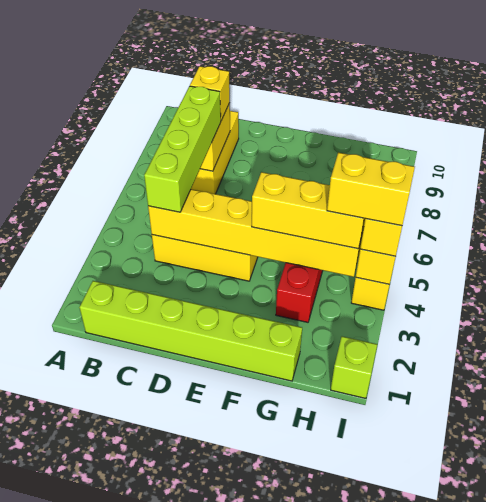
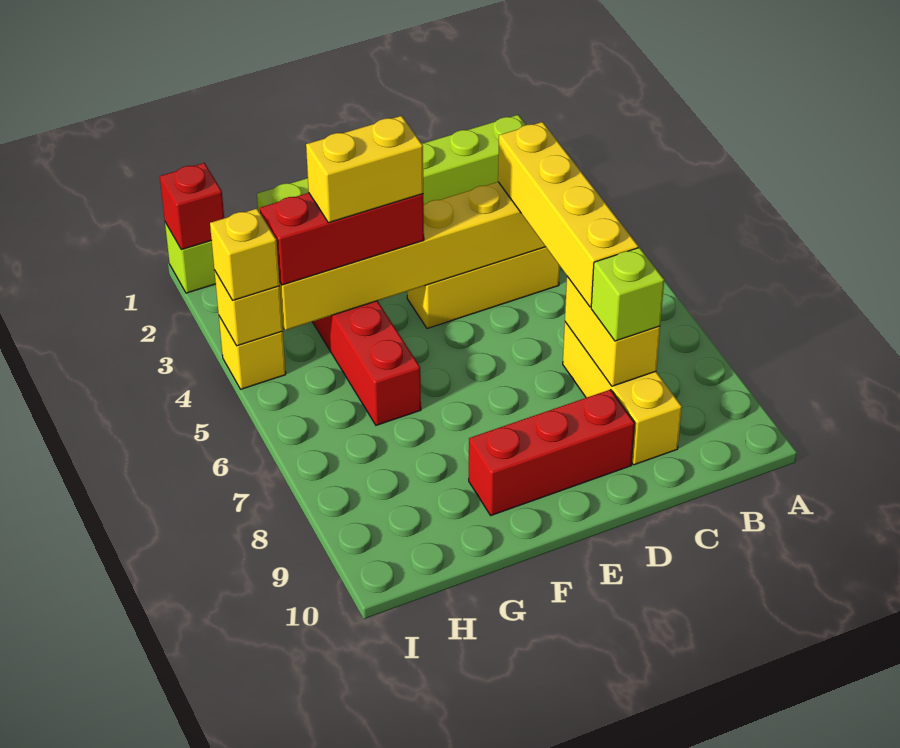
lime brick C4:C7 level 3 -> yellow brick C4:C7 level 3
yellow brick C8 level 3 -> lime brick C8 level 3
none -> red brick D9:F9 level 1
yellow brick F4:H4 level 3 -> red brick F4:H4 level 3
yellow brick H4:I4 level 4 -> yellow brick F4:G4 level 4
none -> red brick I1 level 2

